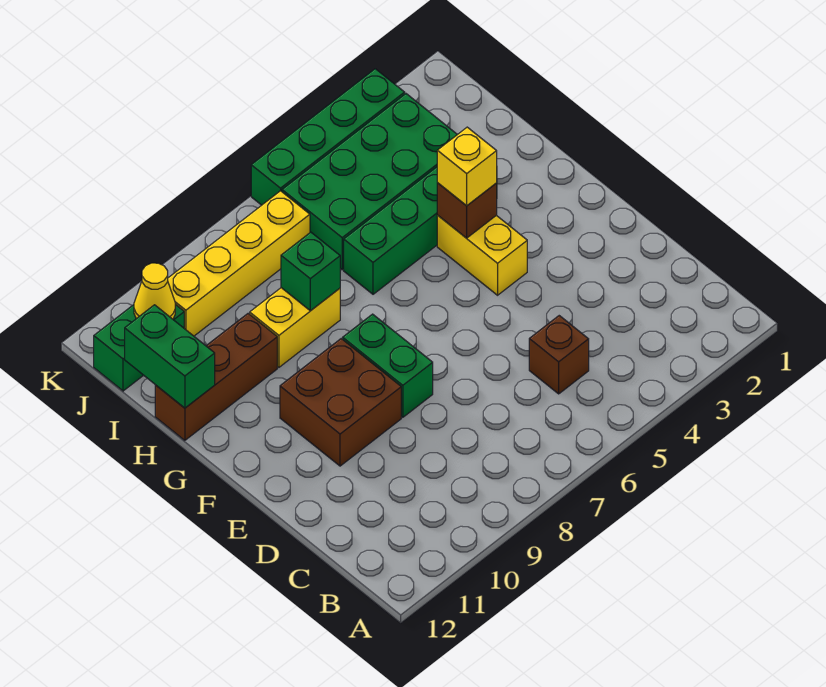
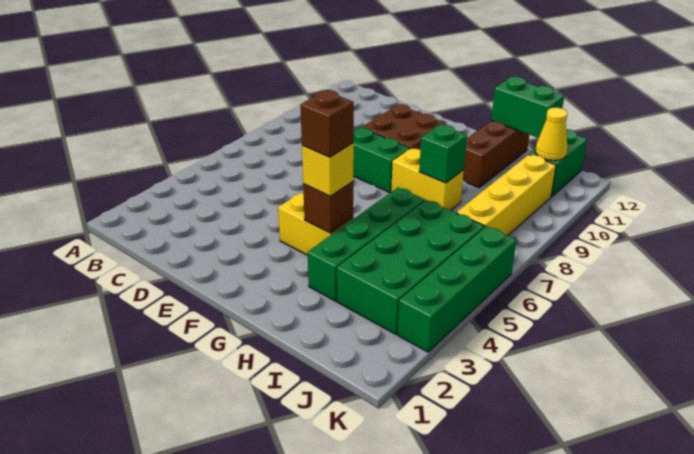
brown brick C5 level 1 -> brown brick G4 level 4
yellow brick H8:H9 level 1 -> yellow brick G8:H8 level 1

